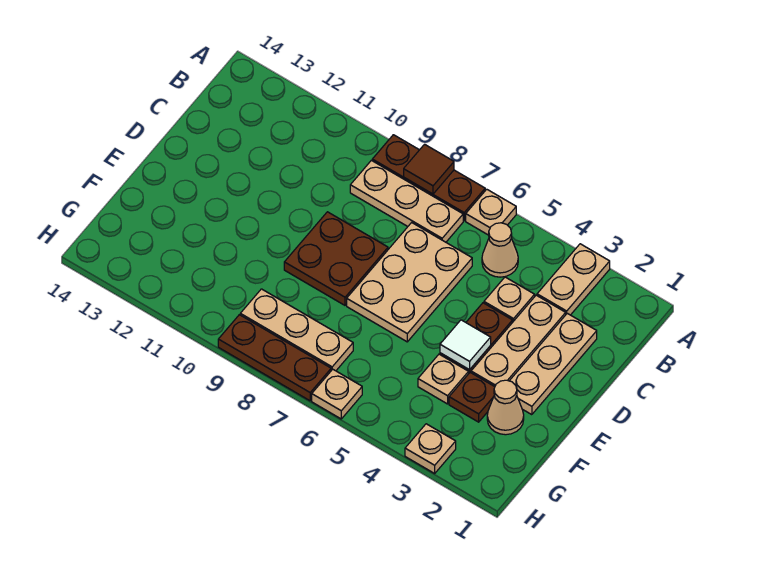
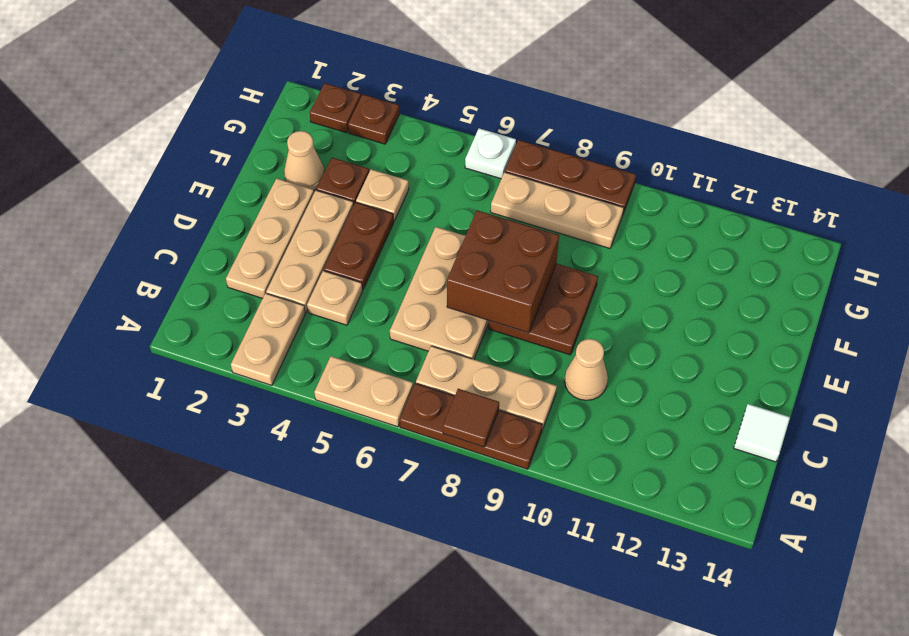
tan plate A6 level 1 -> tan plate A5:A6 level 1
tan cone B5 level 1 -> tan cone C10 level 1
none -> brown brick D7:E8 level 2
white tile E4 level 2 -> white tile C14 level 1
none -> brown plate H2 level 1
tan plate H3 level 1 -> brown plate H3 level 1
tan plate H6 level 1 -> white plate H6 level 1

